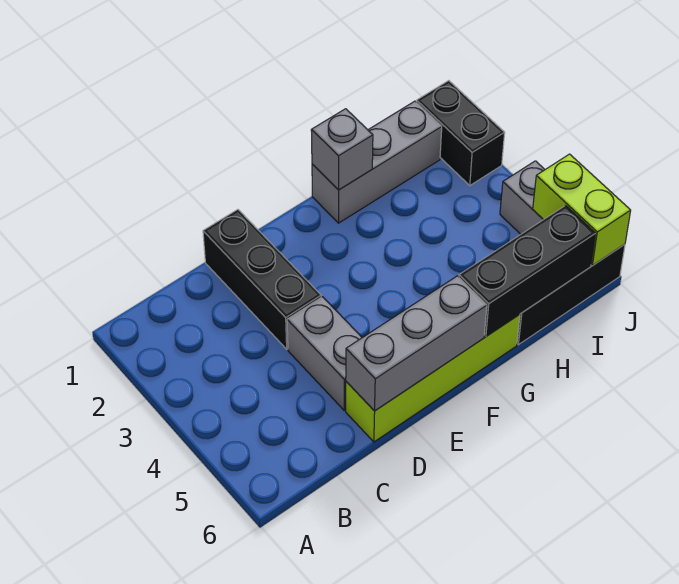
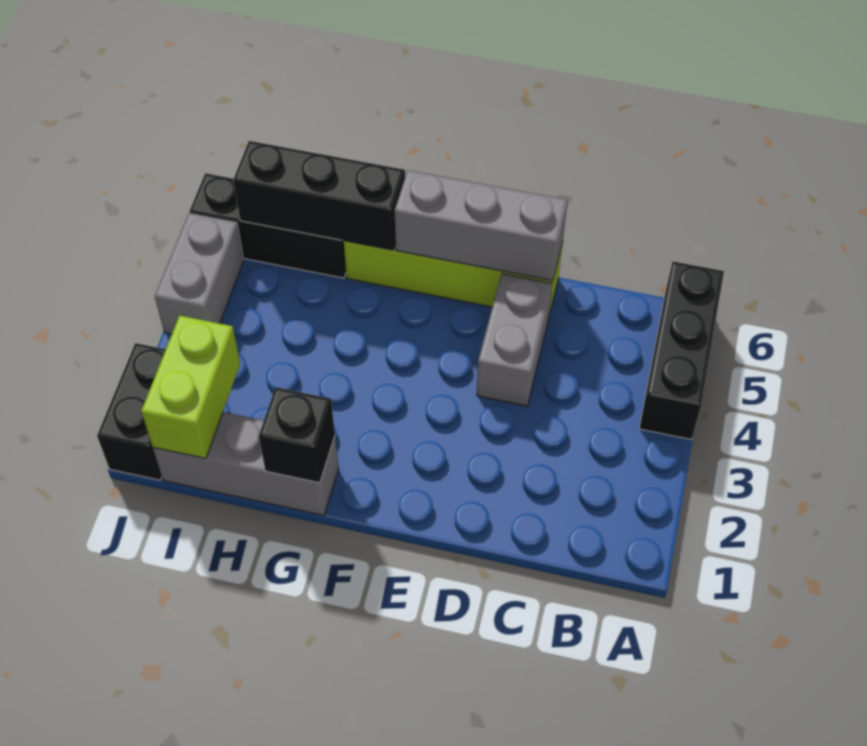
black brick D1:D3 level 1 -> black brick A4:A6 level 1
grey brick G1 level 2 -> black brick G1 level 2
lime brick J5:J6 level 2 -> lime brick I1:I2 level 2

